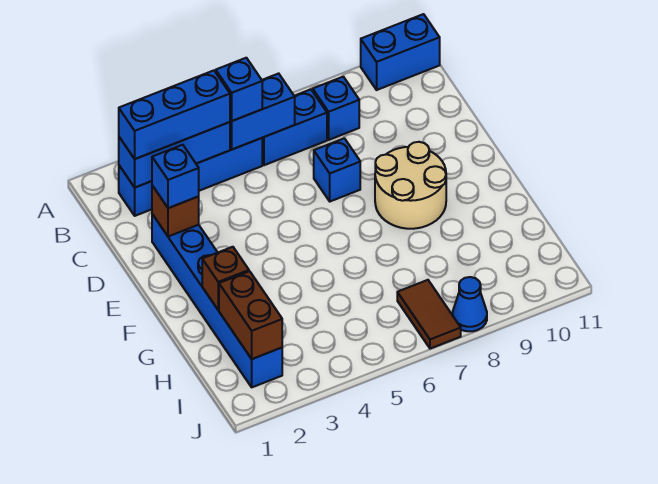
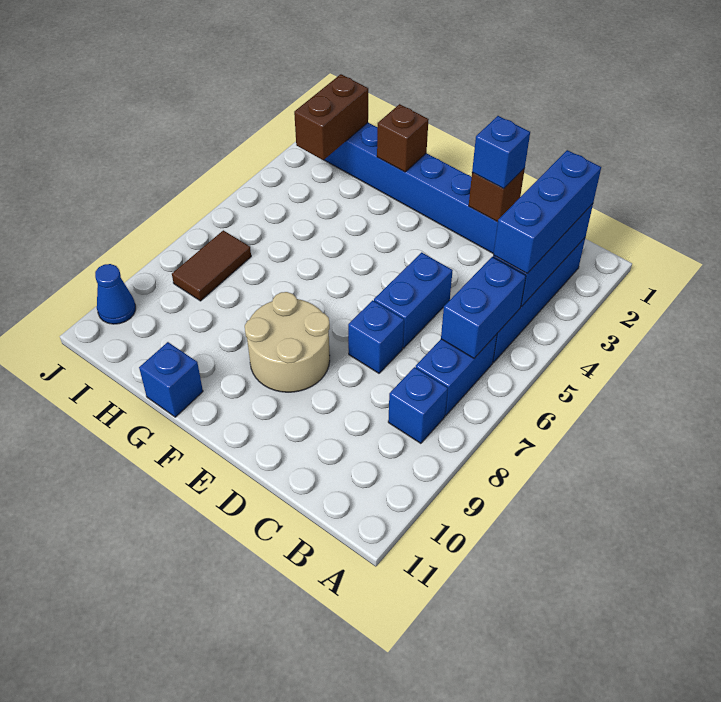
blue brick A10:A11 level 1 -> blue brick D5:D6 level 1
blue brick B5 level 3 -> blue brick G11 level 1
brown brick H2:I2 level 2 -> brown brick I2:I3 level 2
brown tile I7:J7 level 1 -> brown tile I7:I8 level 1
blue cone J8 level 1 -> blue cone J10 level 1

